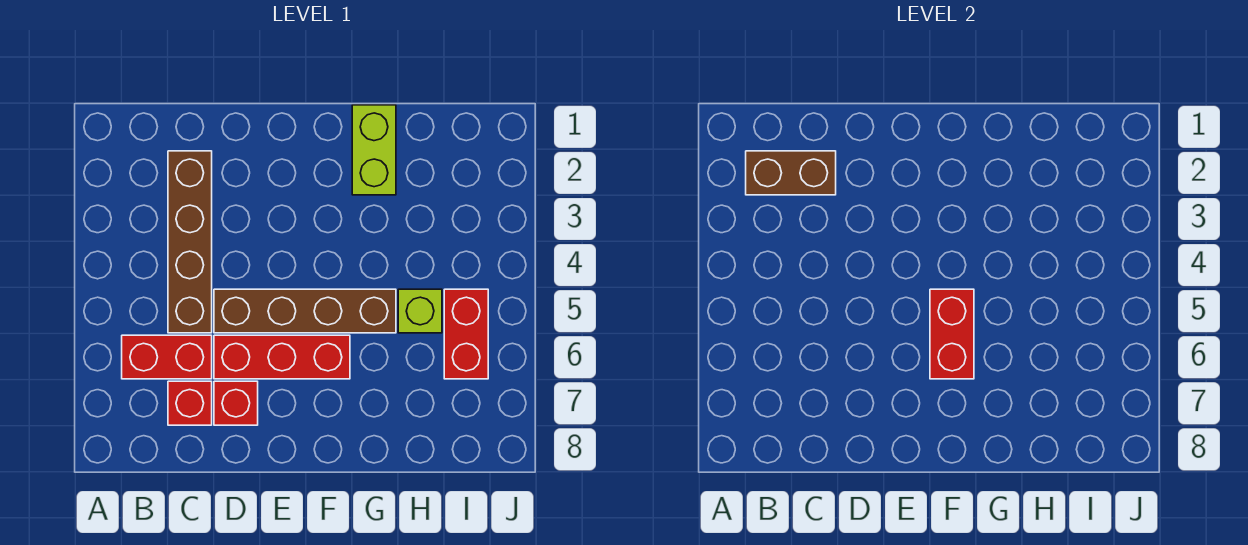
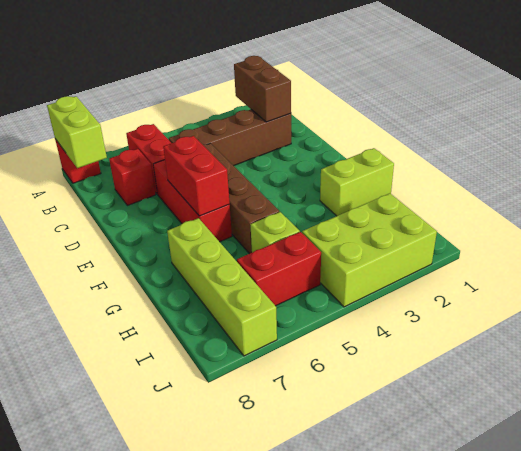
none -> lime brick A8:B8 level 2
red brick D7 level 1 -> red brick A8 level 1
red brick F5:F6 level 2 -> red brick E6:F6 level 2
none -> lime brick G7:J7 level 1
none -> lime brick I2:J4 level 1

